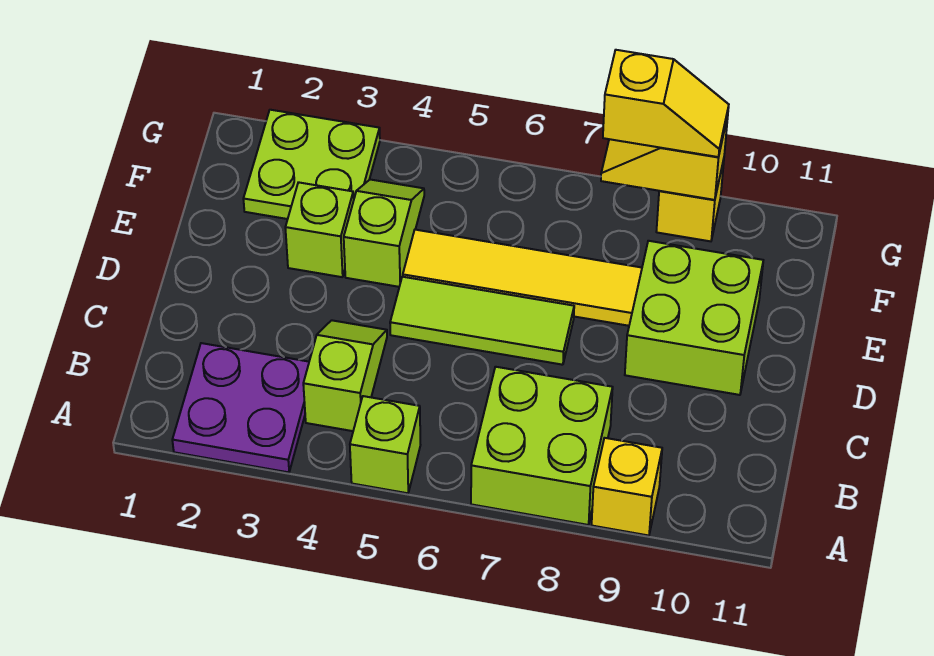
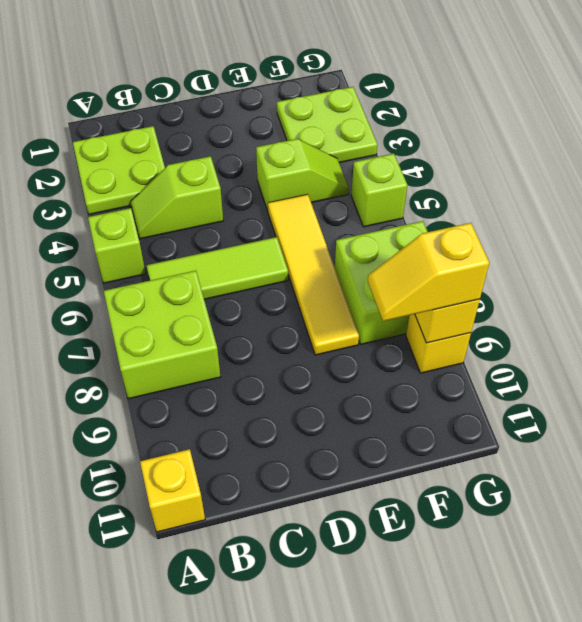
purple plate A2:B3 level 1 -> lime plate A2:B3 level 1
yellow brick A9 level 1 -> yellow brick A11 level 1
lime slope B4:C4 level 1 top B -> lime slope B4:C4 level 1 top C
lime tile D5:D7 level 1 -> lime tile B6:D6 level 1
lime brick D9:E10 level 1 -> lime brick F7:G8 level 1
lime brick E3 level 1 -> lime brick G5 level 1
yellow slope G8:G9 level 3 top 8 -> yellow slope F9:G9 level 3 top G

